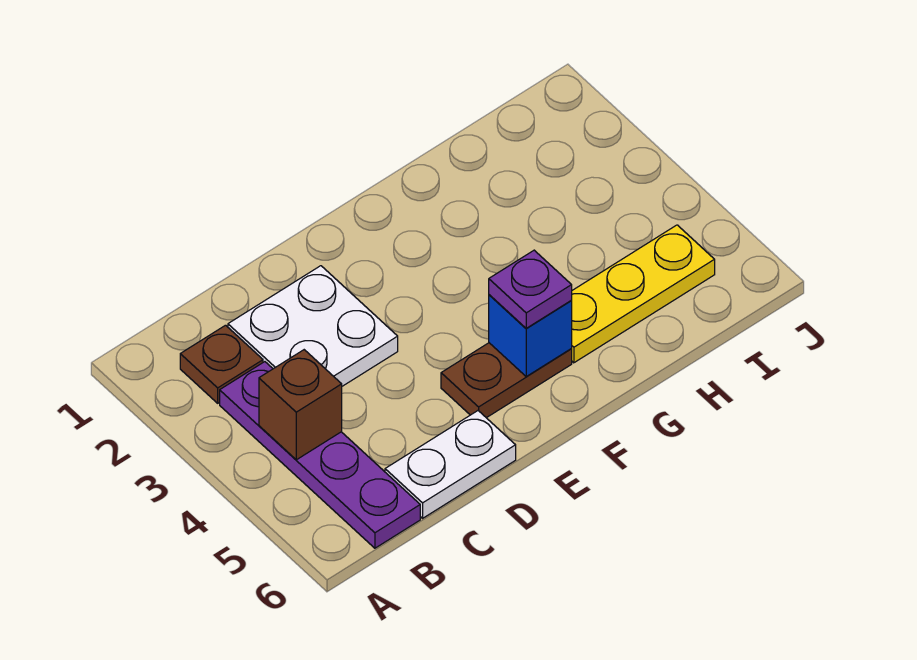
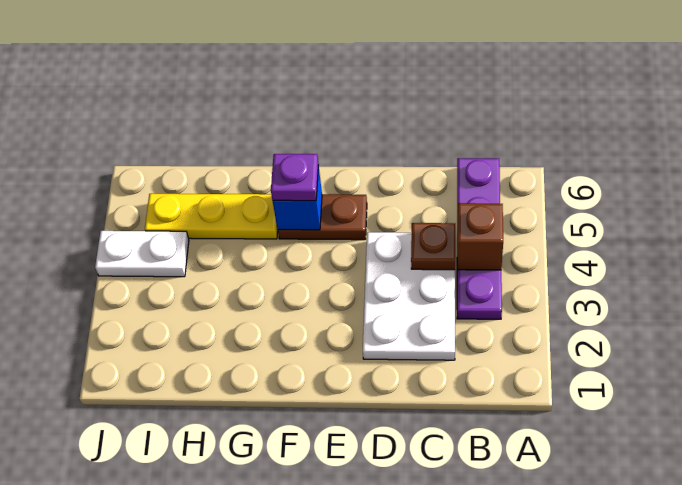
brown plate B2 level 1 -> brown plate C4 level 2
white plate C2:D3 level 1 -> white plate C2:D4 level 1
white plate C6:D6 level 1 -> white plate I4:J4 level 1

